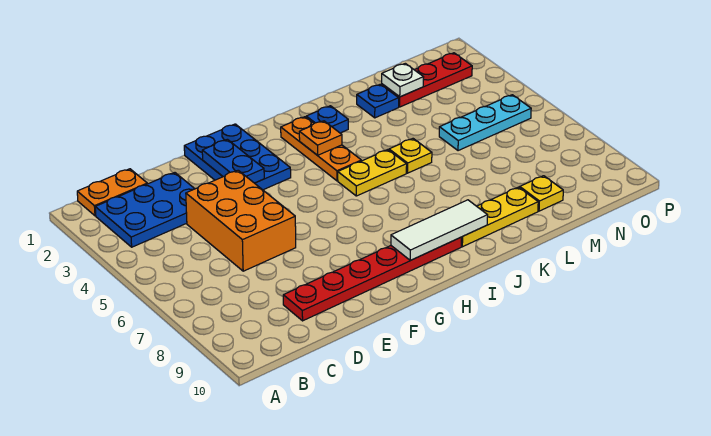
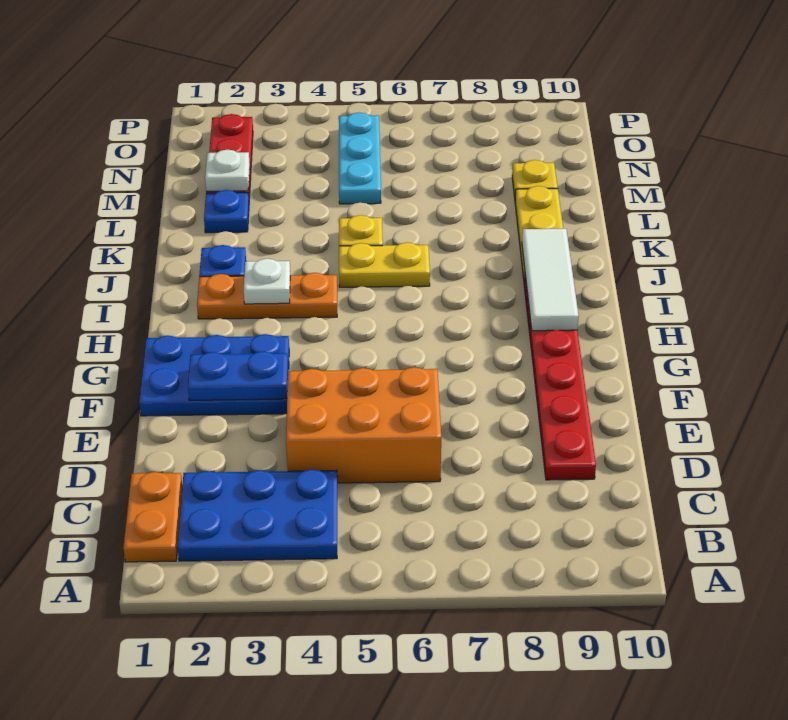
blue plate B2:D3 level 1 -> blue plate B2:C4 level 1
orange plate I3 level 2 -> white plate I3 level 2
yellow plate I5:J5 level 1 -> yellow plate J5:J6 level 1

